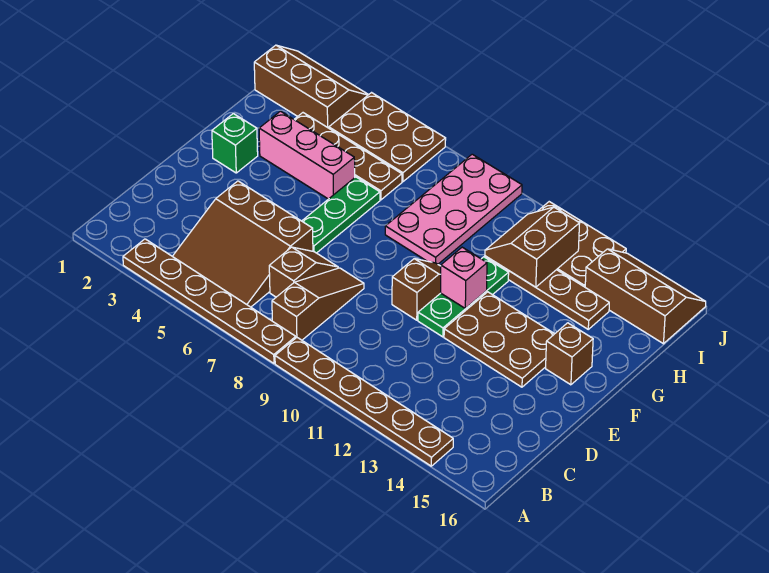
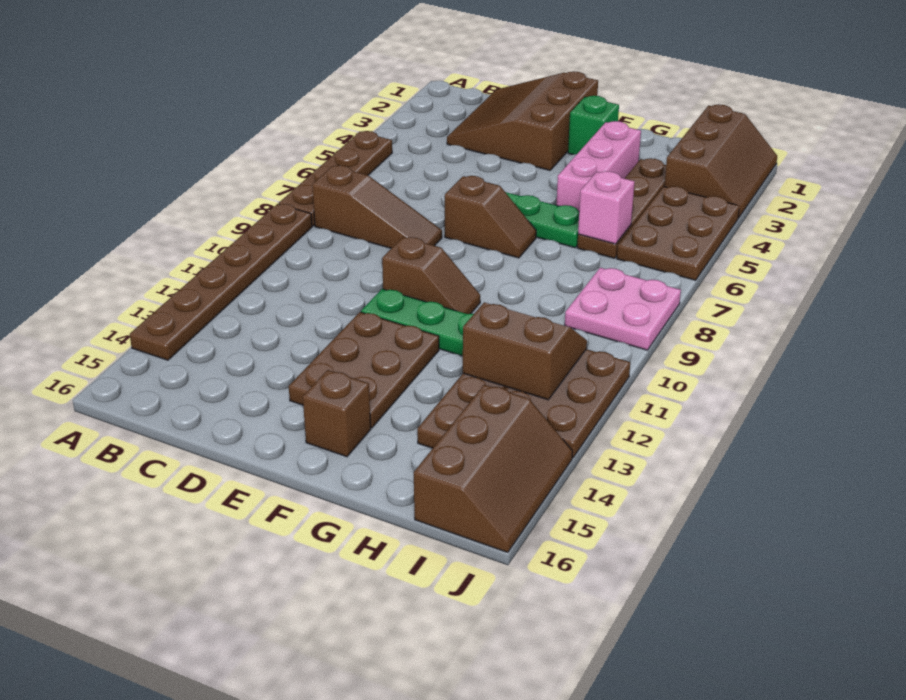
brown plate A3:A8 level 1 -> brown plate A5:A8 level 1
brown slope B4:D6 level 1 top D -> brown slope C1:E3 level 1 top E
brown slope C7:D7 level 1 top C -> brown slope E7:F7 level 1 top E
pink brick F11 level 2 -> pink brick H6 level 2
pink plate G8:J9 level 1 -> pink plate I8:J9 level 1

